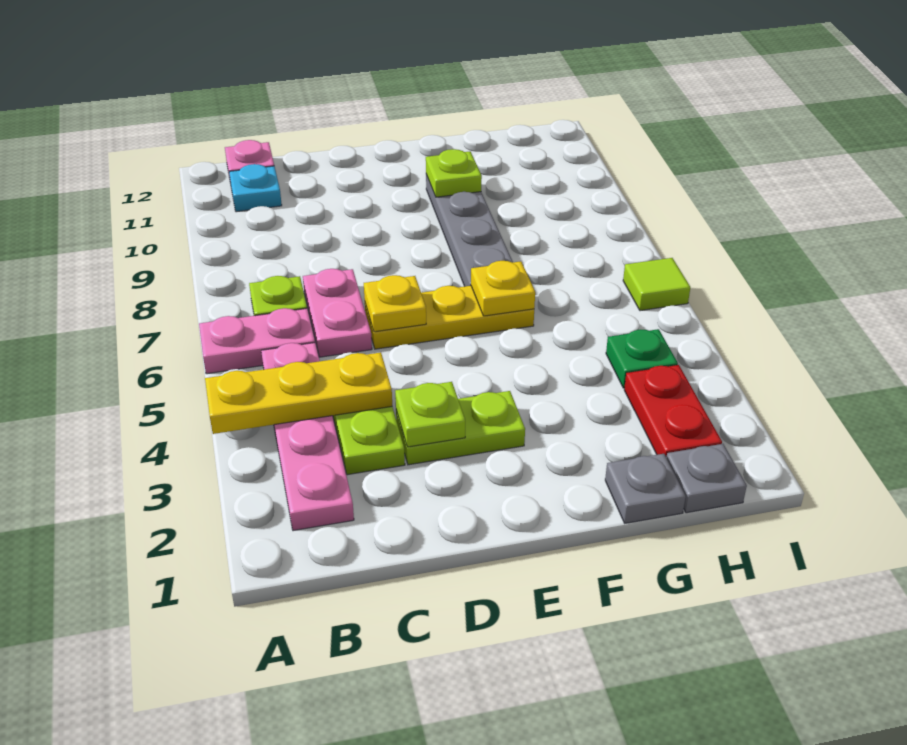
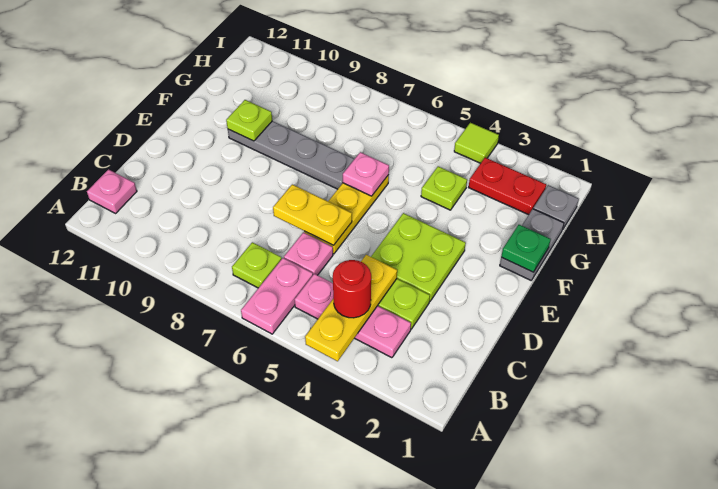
pink plate B2:B5 level 1 -> pink plate B3:B5 level 1
none -> red round brick B4 level 3
cyan plate B11 level 1 -> none
pink plate C6:C7 level 1 -> pink plate C6 level 1
lime plate D3:E3 level 1 -> lime plate D3:E4 level 1
lime plate D3 level 2 -> lime plate G4 level 1
yellow plate D6 level 2 -> yellow plate D6:D7 level 2
yellow plate F6 level 2 -> pink plate F6 level 2
grey plate G1 level 1 -> grey plate F1:G1 level 1
green plate H4 level 1 -> green plate F1 level 2
lime tile I6 level 1 -> lime tile I4 level 1

